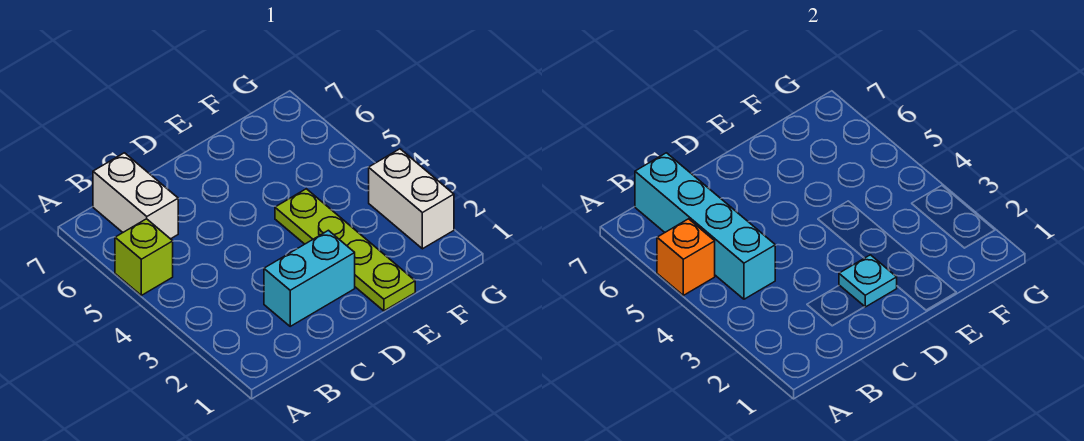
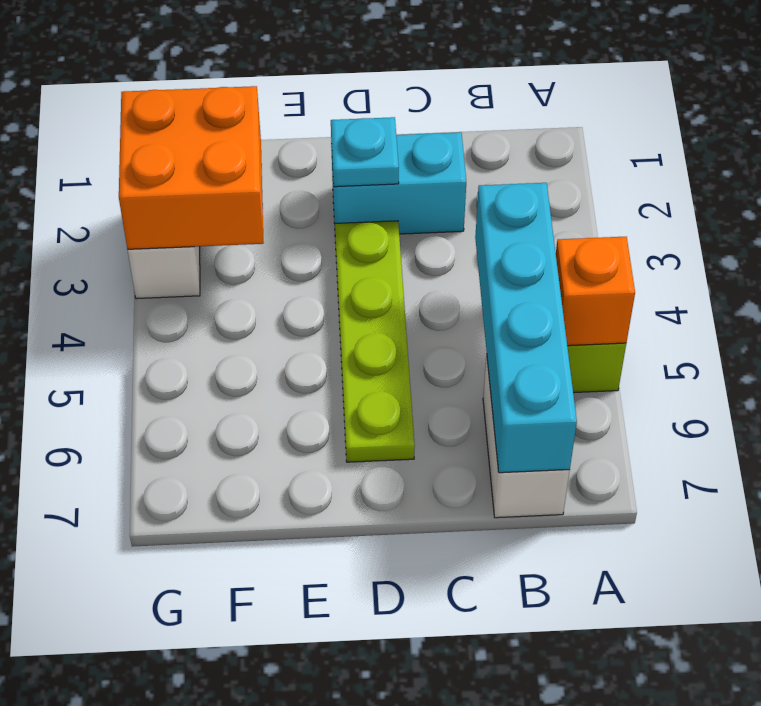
lime plate E1:E4 level 1 -> lime plate D3:D6 level 1
none -> orange brick F2:G3 level 2

